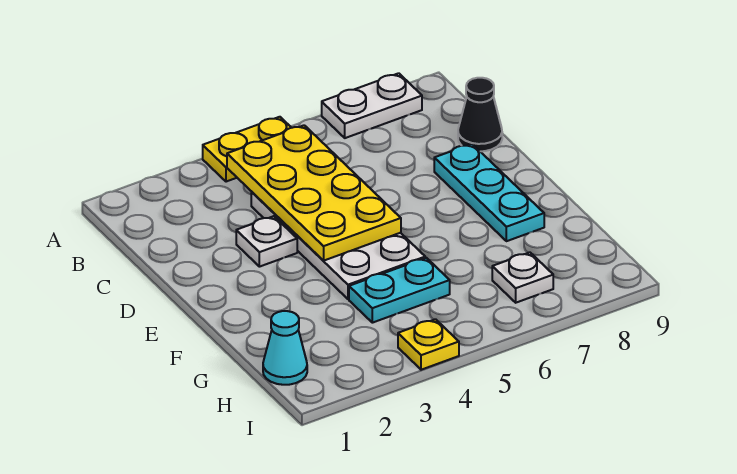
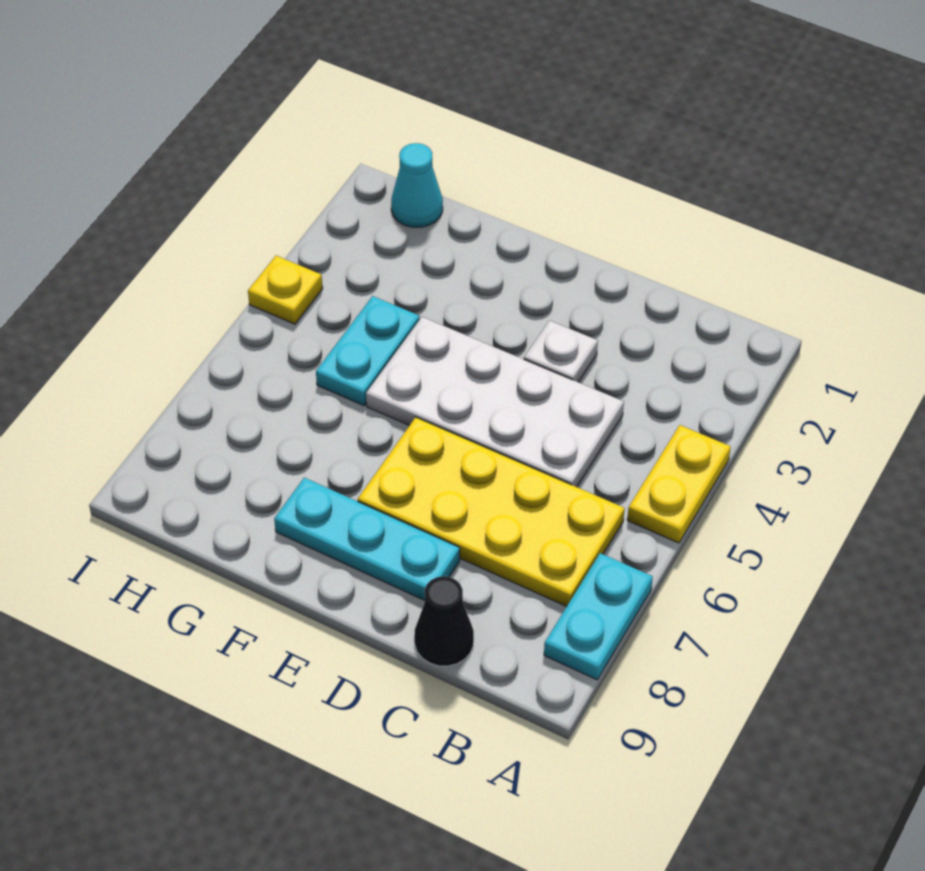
white plate A7:A8 level 1 -> cyan plate A7:A8 level 1
yellow plate B4:E5 level 2 -> yellow plate B6:E7 level 1
white plate H7 level 1 -> none

